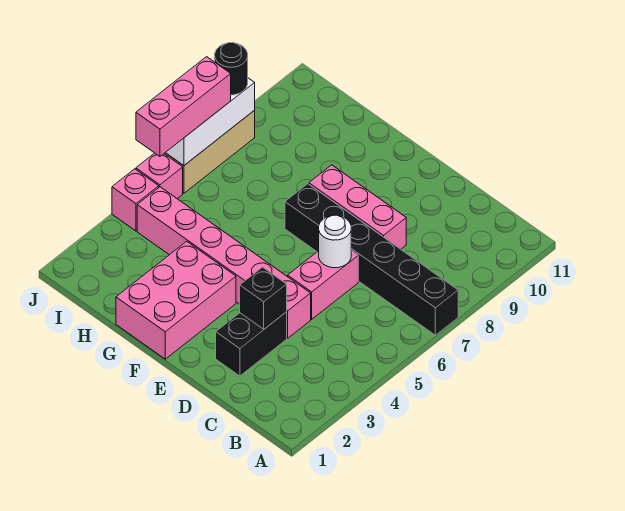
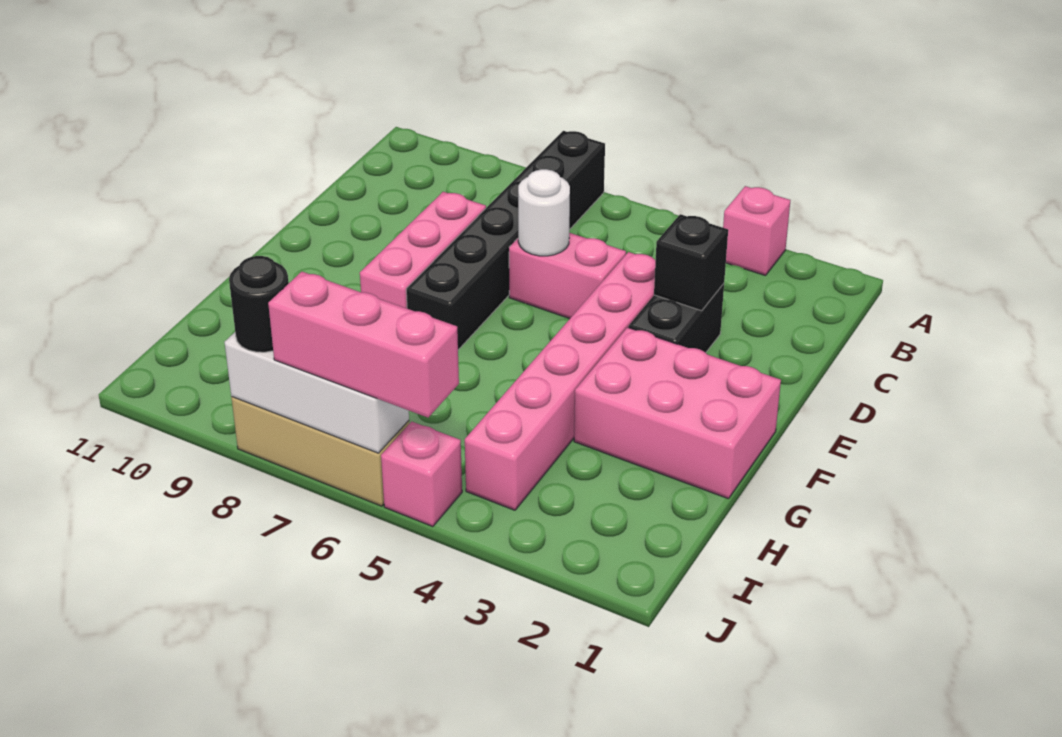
black brick D2:D3 level 1 -> black brick D3:E3 level 1
pink brick J4 level 1 -> pink brick A3 level 1

